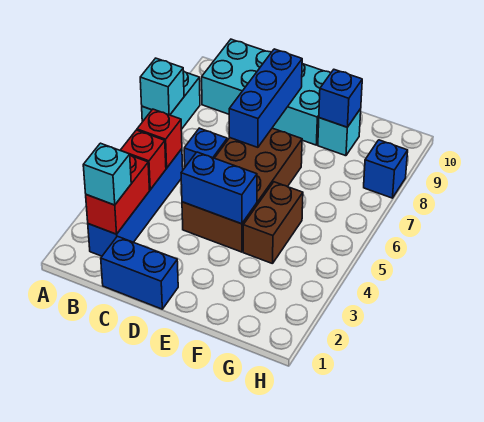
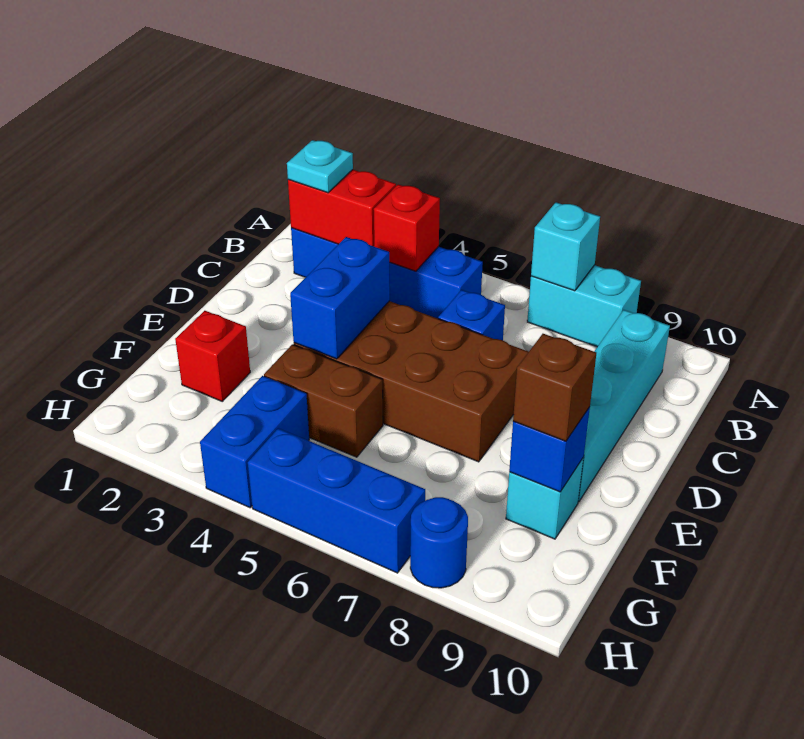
cyan brick B2 level 3 -> cyan plate B2 level 3
red brick B5 level 2 -> red brick F2 level 1
cyan brick B9:E10 level 1 -> cyan brick B9:E9 level 1
blue brick C1:D1 level 1 -> blue brick G4:H4 level 1
blue brick D7:D9 level 2 -> blue brick H5:H7 level 1
none -> brown brick F9 level 3
blue brick H8 level 1 -> blue round brick H8 level 1

